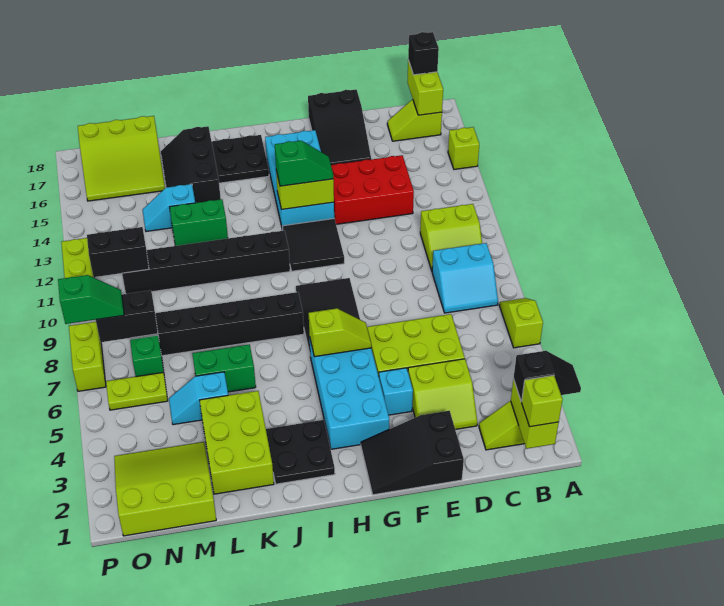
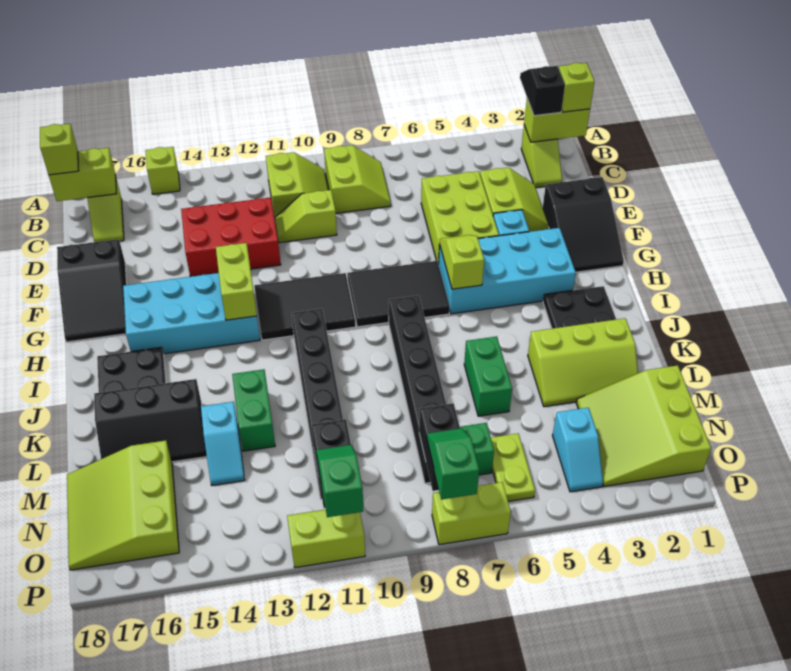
lime slope A6:A7 level 1 top 6 -> lime slope D10:D11 level 1 top 10
cyan slope B8:C9 level 1 top 9 -> lime slope B8:C9 level 1 top 9
black brick B18 level 3 -> lime brick B18 level 3
red brick D13:F14 level 1 -> red brick D12:E14 level 1
black slope E16:F18 level 1 top 18 -> black slope E17:G18 level 1 top E
black tile G11:H12 level 1 -> black tile G10:H12 level 1
green slope G13:H13 level 3 top H -> green slope O11:P11 level 3 top P
lime brick K2:L4 level 1 -> lime slope K2:L4 level 1 top K
cyan slope L5:M5 level 1 top L -> cyan slope N4:O4 level 1 top N
lime slope M16:O18 level 1 top 18 -> lime slope M16:O18 level 1 top 16

